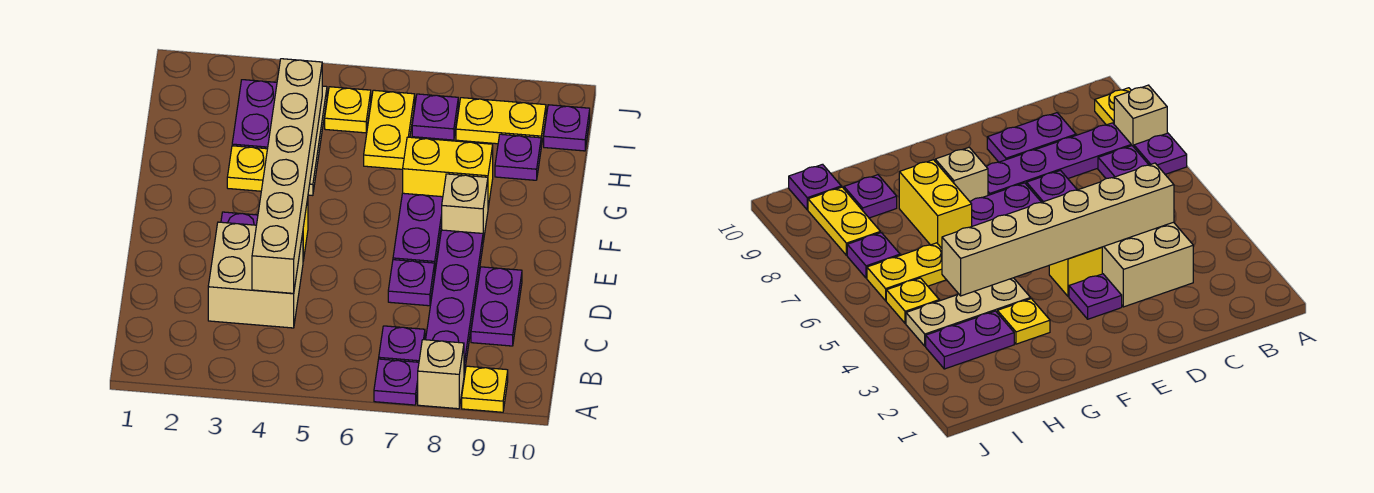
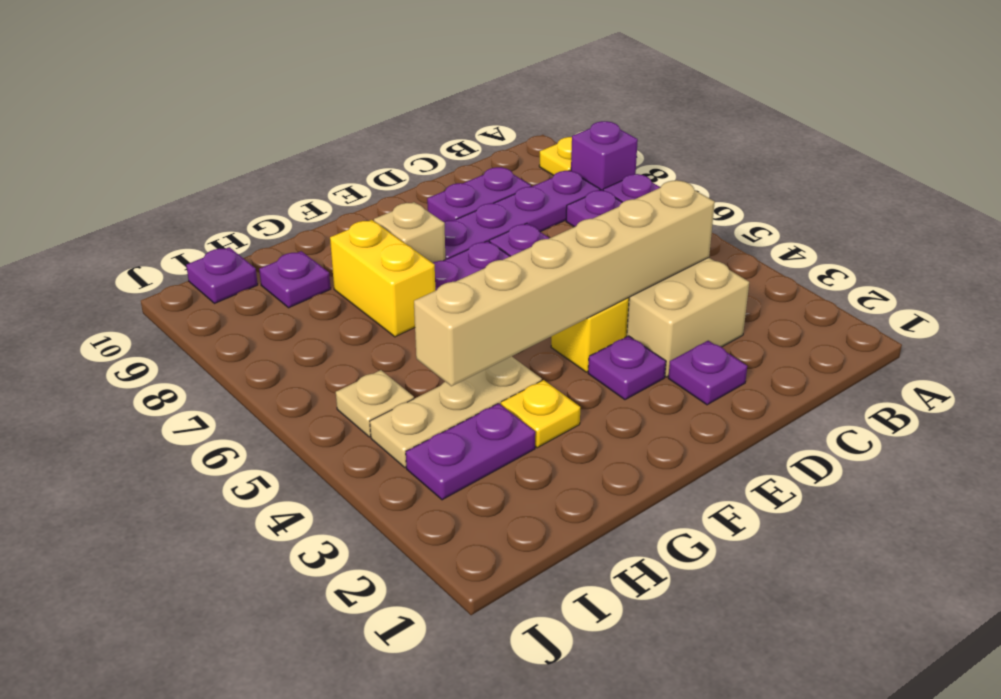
tan brick A8 level 1 -> purple brick A8 level 1
yellow plate H6:I6 level 1 -> none
yellow plate I5 level 1 -> tan plate I5 level 1
purple plate I7 level 1 -> purple plate D2 level 1
yellow plate I8:I9 level 1 -> none

